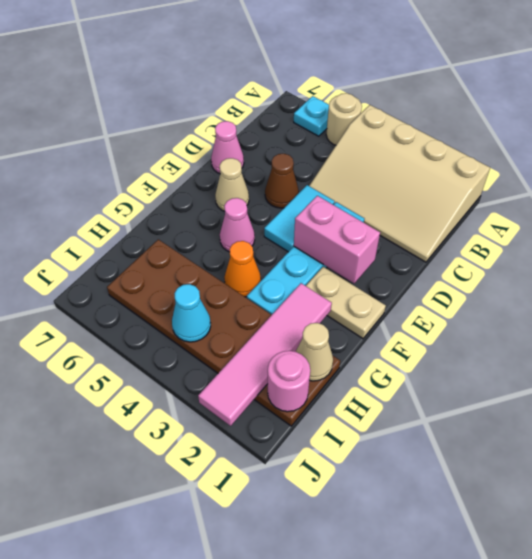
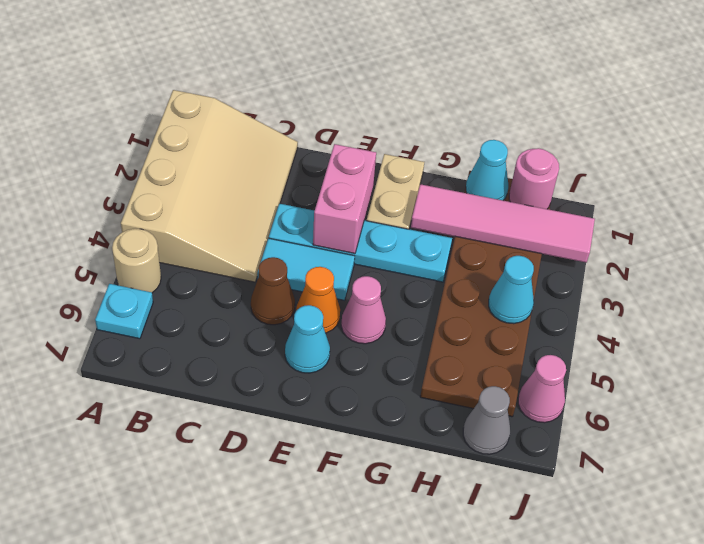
pink cone D7 level 1 -> pink cone J6 level 1
tan cone E6 level 1 -> cyan cone E6 level 1
orange cone G4 level 1 -> orange cone E5 level 1
tan cone H1 level 2 -> cyan cone H1 level 2
none -> grey cone I7 level 1

